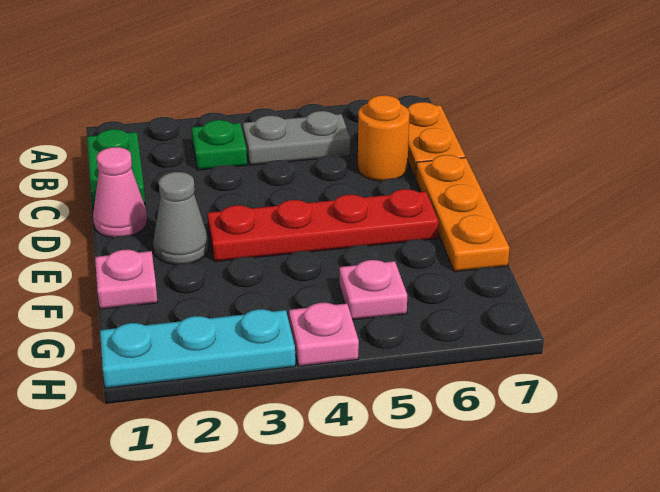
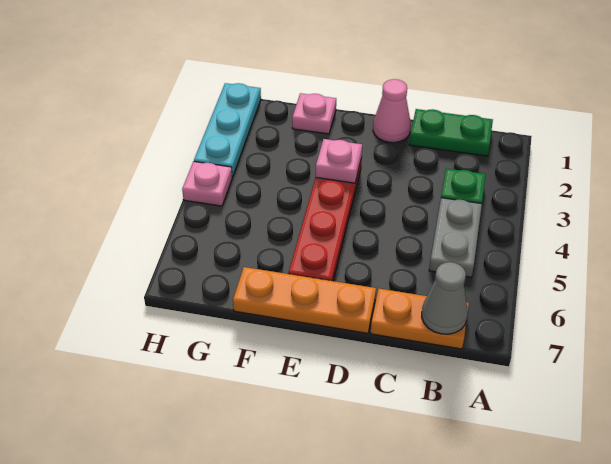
orange round brick C6 level 1 -> none
grey cone E2 level 1 -> grey cone B7 level 2
pink plate G5 level 1 -> pink plate E3 level 2

